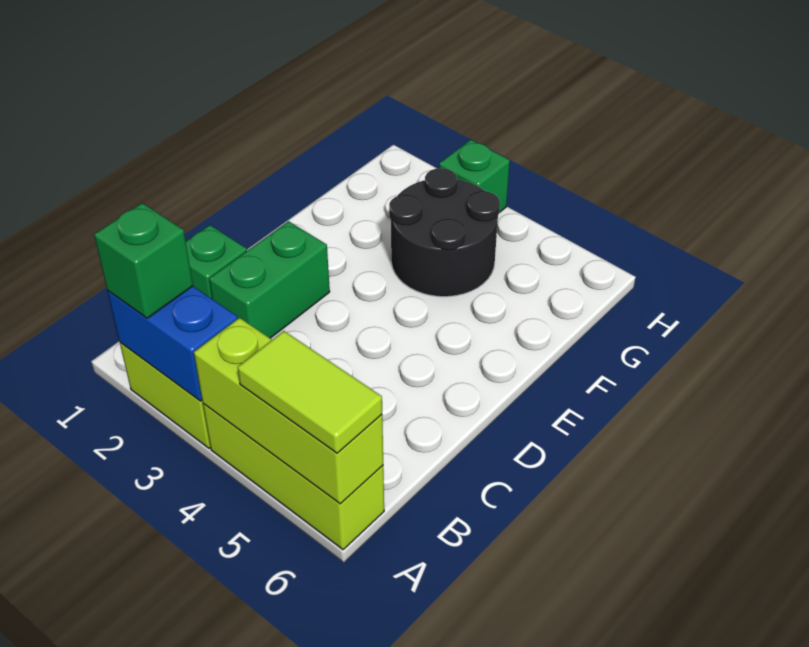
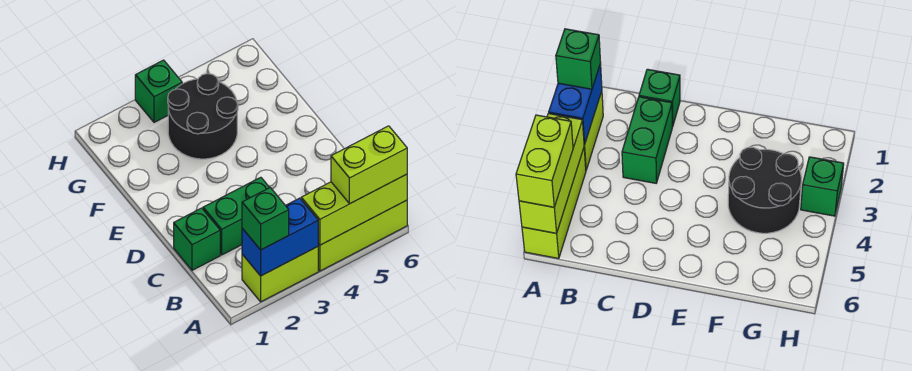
lime tile A5:A6 level 3 -> lime brick A5:A6 level 3
green brick C2:D2 level 1 -> green brick C2:C3 level 1

